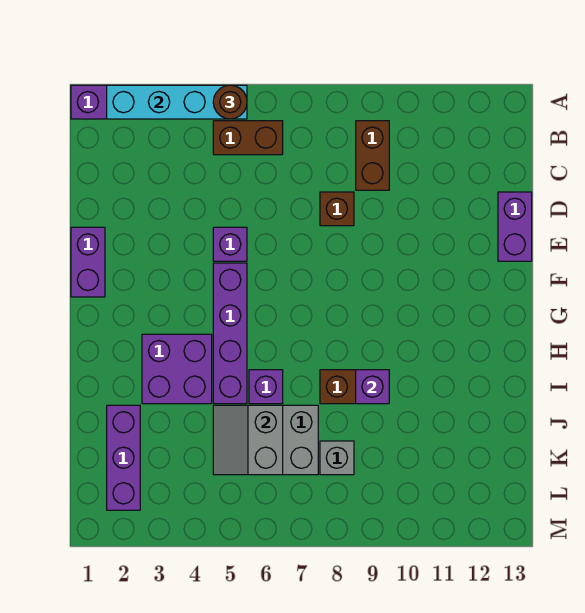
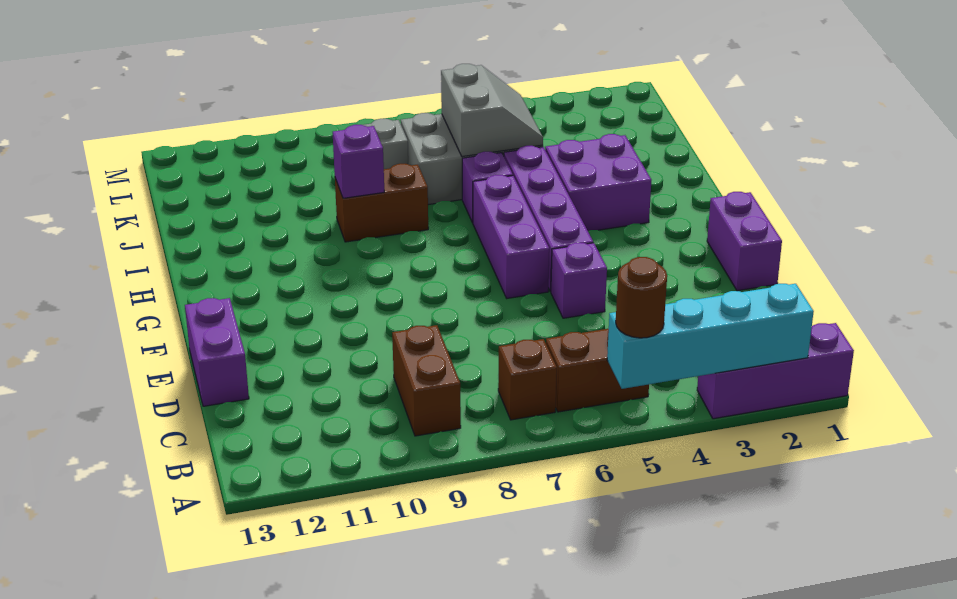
brown brick D8 level 1 -> brown brick B7 level 1
purple brick J2:L2 level 1 -> purple brick F6:H6 level 1

